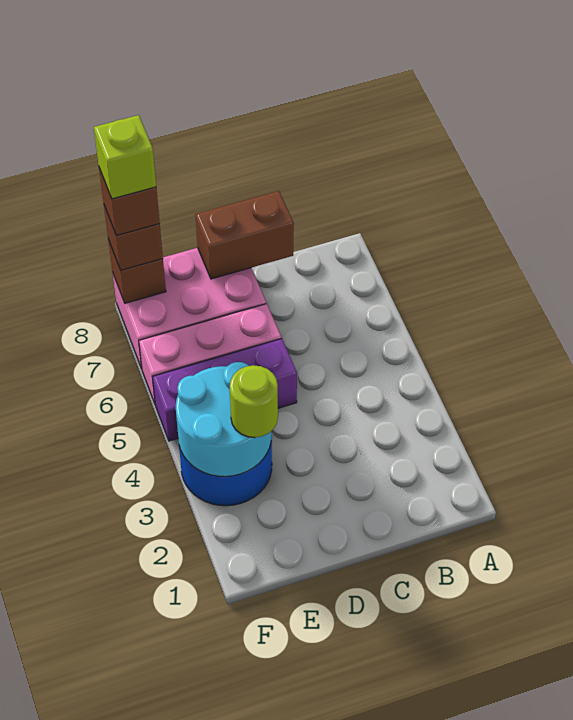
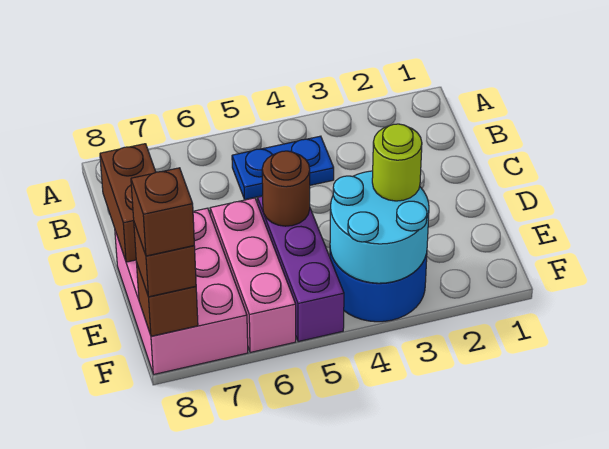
none -> blue plate B4:B5 level 1
none -> brown round brick D5 level 2
lime brick F8 level 5 -> none

